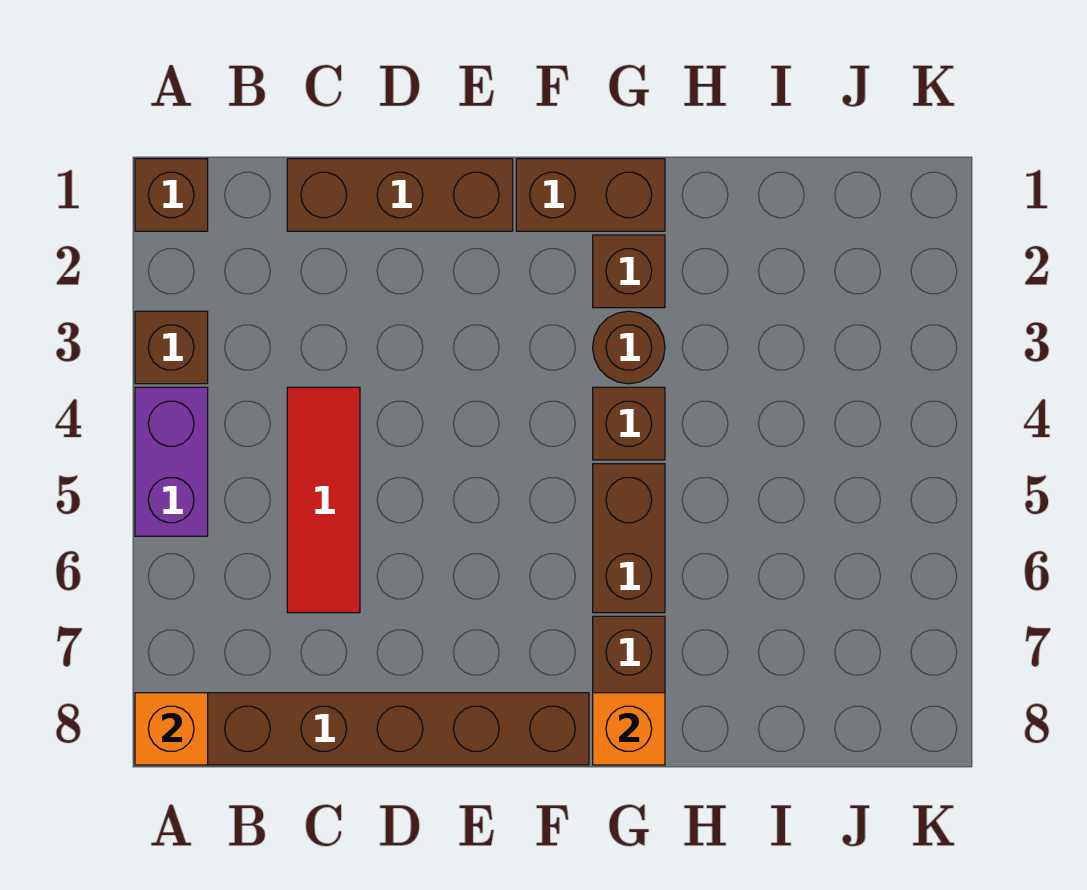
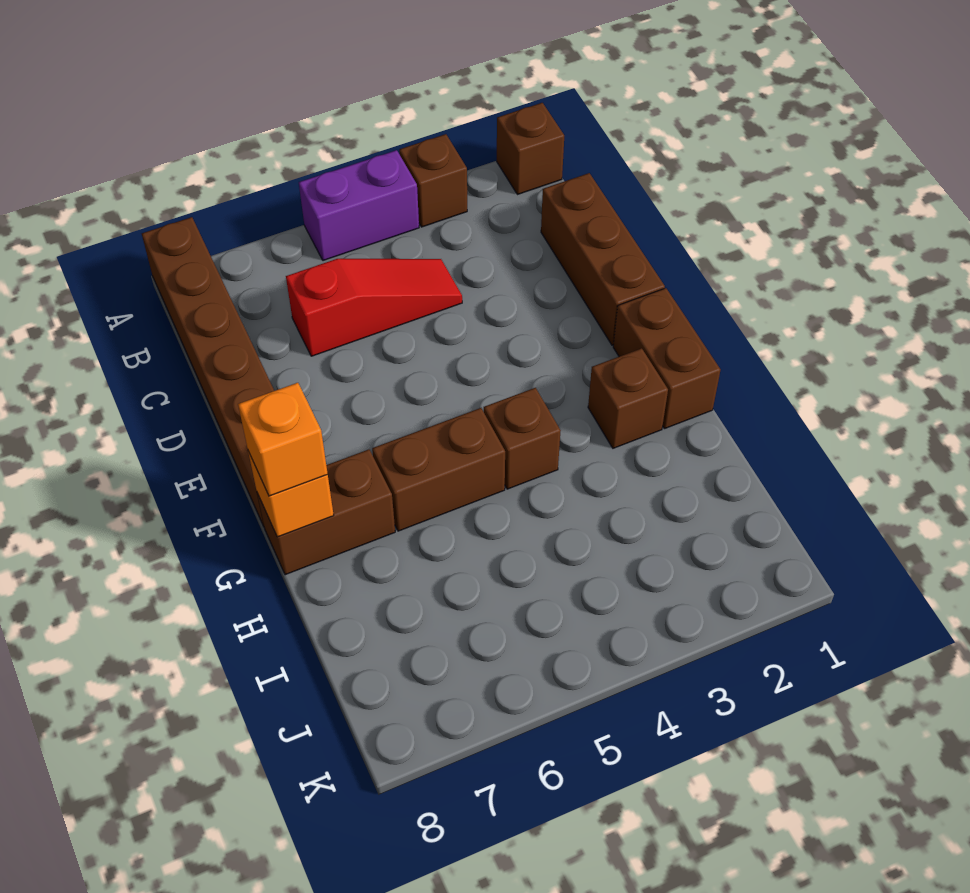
orange brick A8 level 2 -> orange brick G8 level 3
red tile C4:C6 level 1 -> red slope C4:C6 level 1 top 6
brown round brick G3 level 1 -> none

